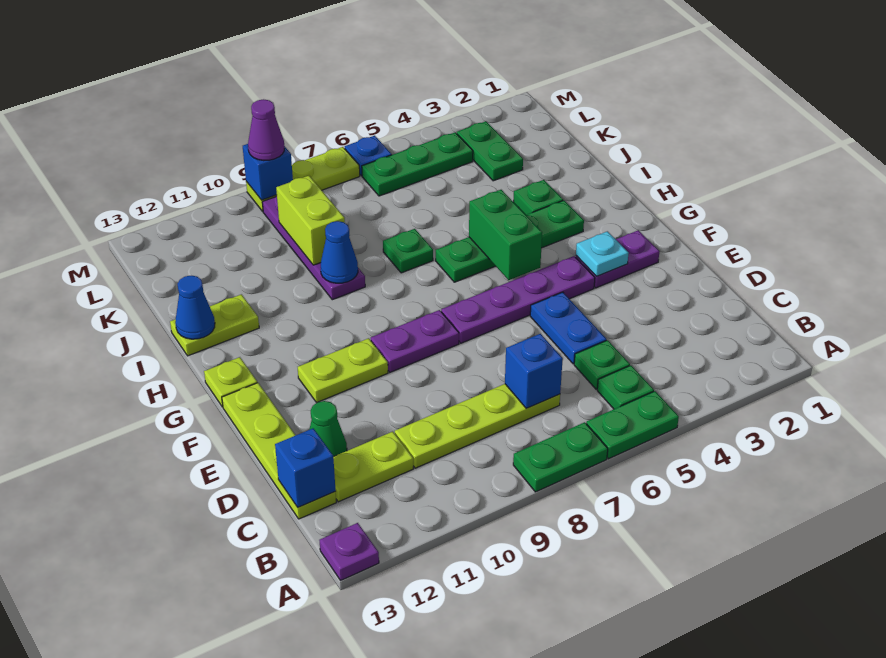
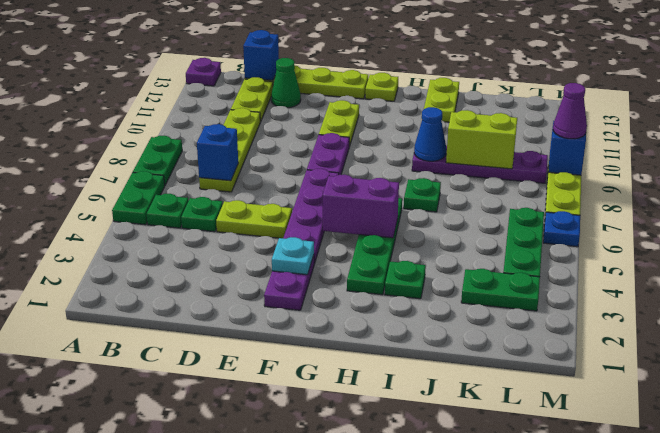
blue plate D5:E5 level 1 -> lime plate D5:E5 level 1
green brick G5:H5 level 2 -> purple brick G5:H5 level 2
blue cone I13 level 2 -> none

